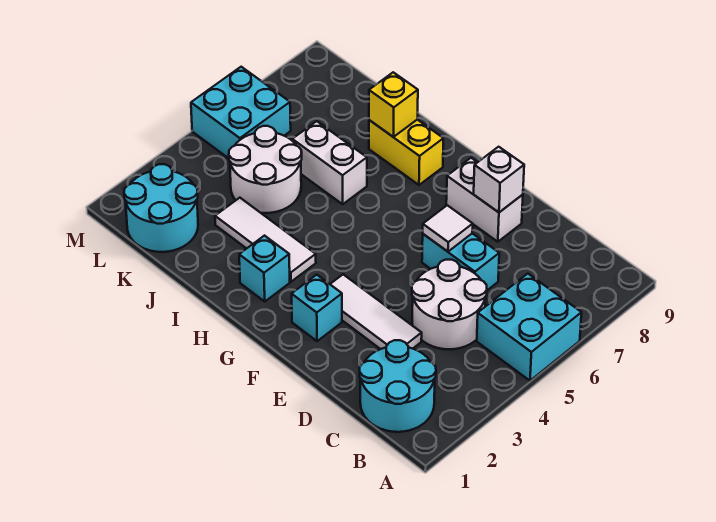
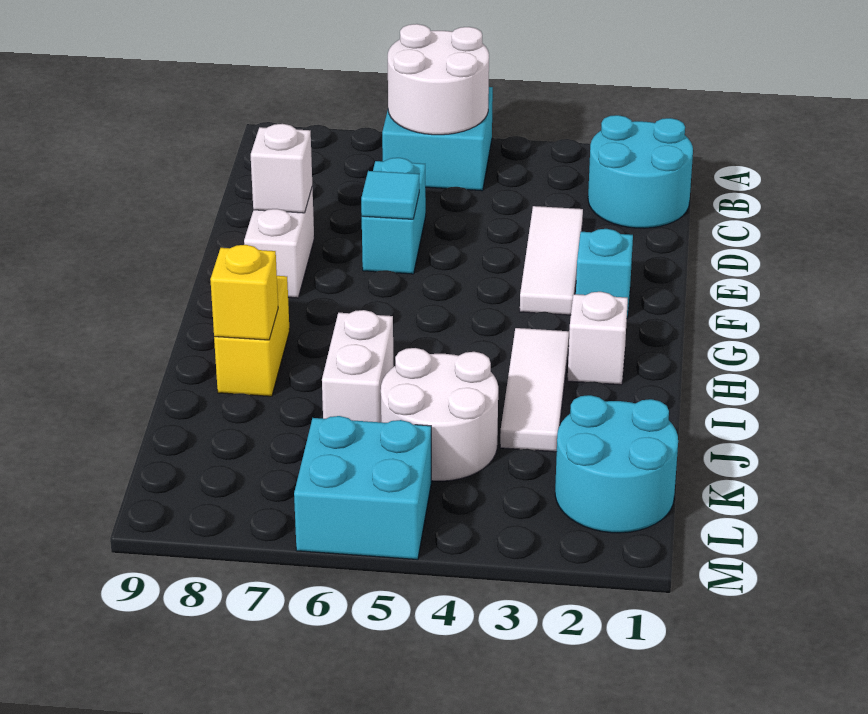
white round brick C4:D5 level 1 -> white round brick A5:B6 level 2
white tile E6 level 2 -> cyan tile E6 level 2
cyan brick H2 level 1 -> white brick H2 level 1

